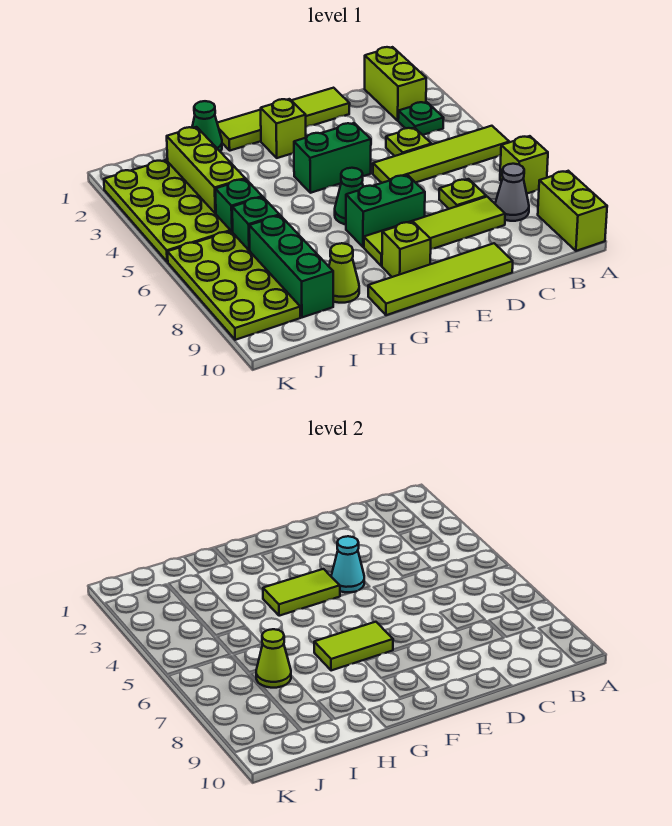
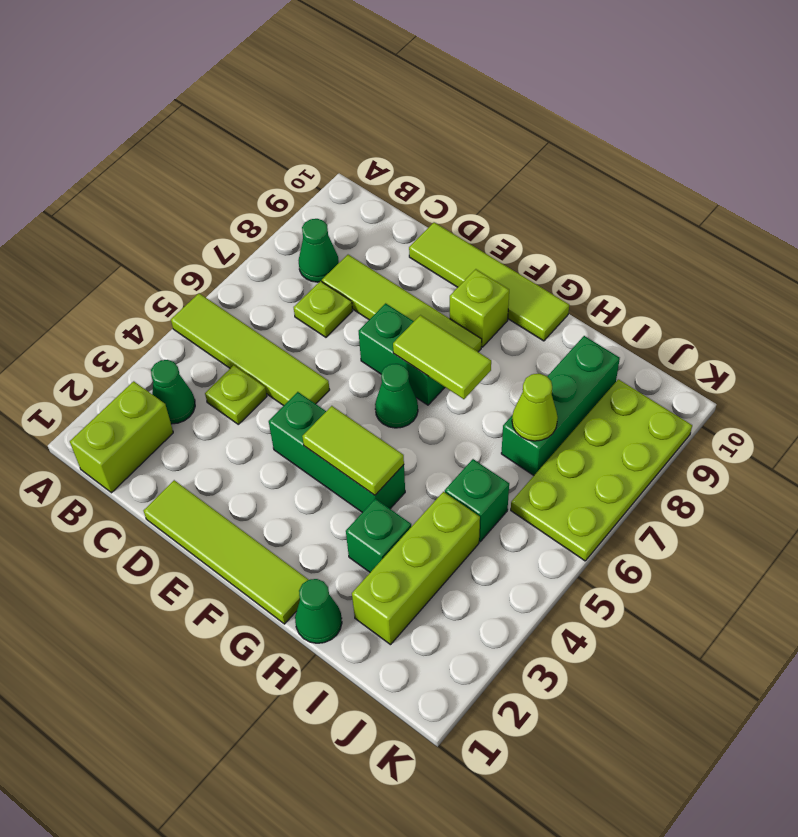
lime brick A7 level 1 -> none
lime brick A9:A10 level 1 -> none
green plate B3 level 1 -> green cone B3 level 1
grey cone B8 level 1 -> green cone B8 level 1
green brick E4:F4 level 1 -> green brick E4:G4 level 1
cyan cone E4 level 2 -> none
lime brick F2 level 1 -> none
lime cone H9 level 1 -> none
green brick I6 level 1 -> green brick H3 level 1
lime plate J2:K5 level 1 -> none

